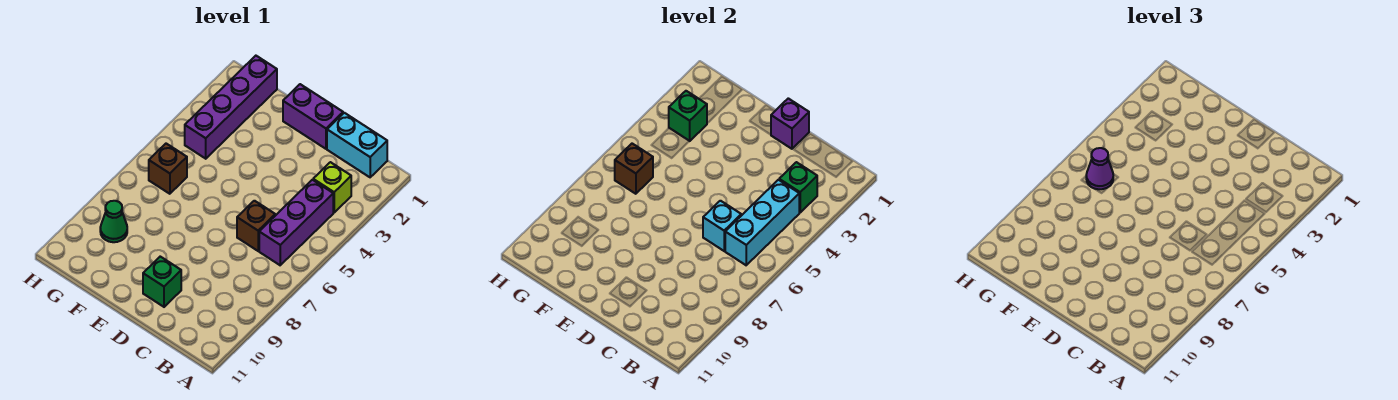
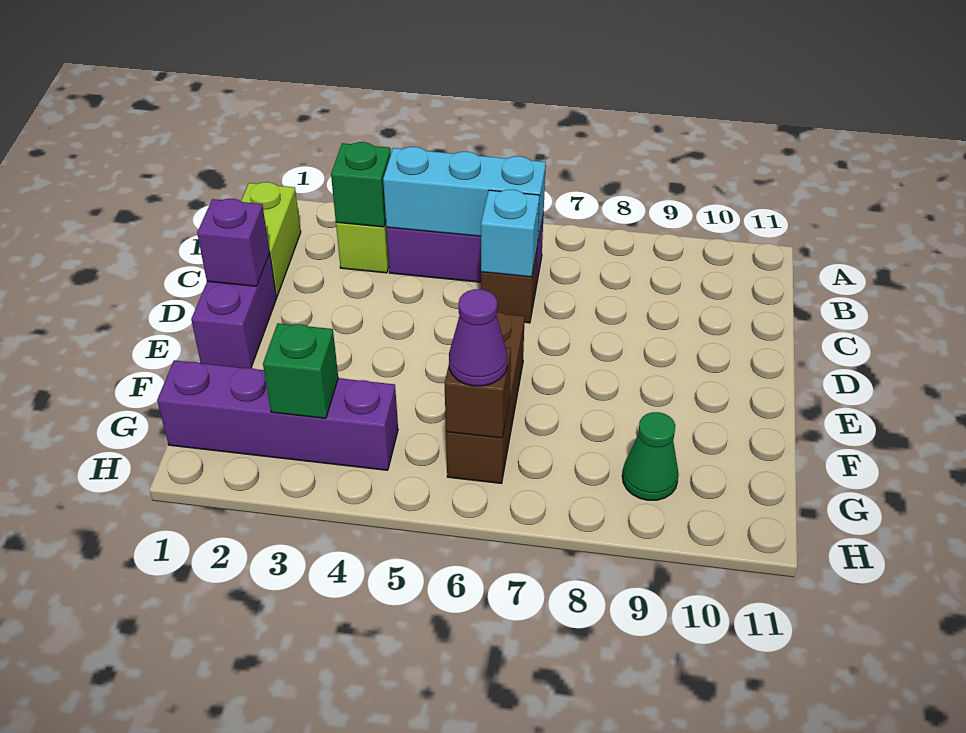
cyan brick B1:C1 level 1 -> lime brick B1:C1 level 1
green brick D10 level 1 -> none
brown brick G6 level 1 -> brown brick E6:G6 level 1

